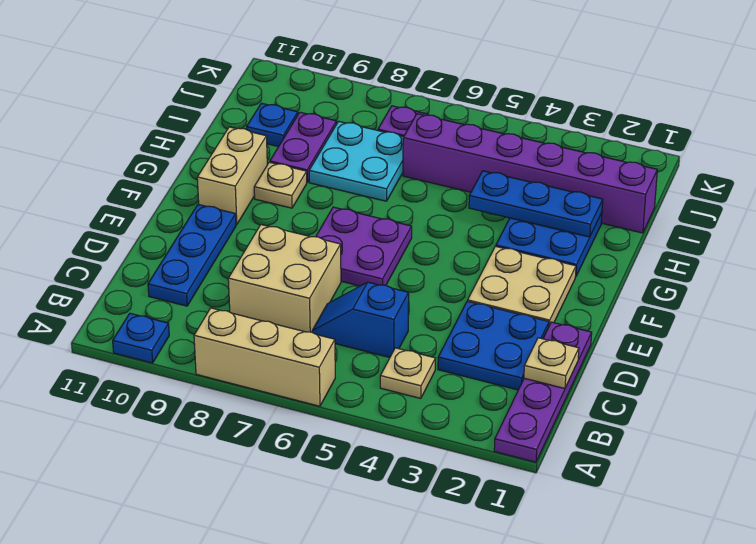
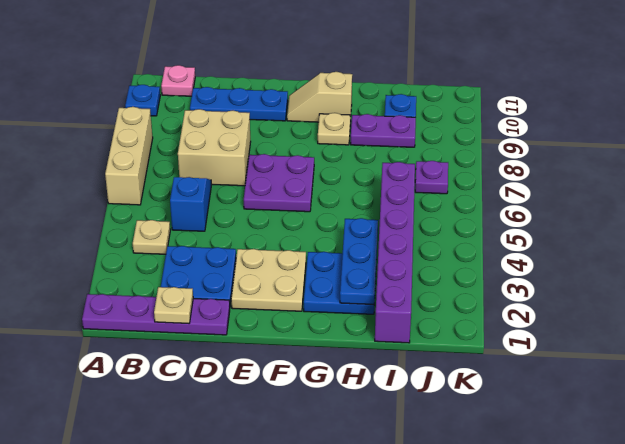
none -> pink plate B11 level 1
tan brick F10:G10 level 1 -> tan slope F10:G10 level 1 top G
cyan plate H7:I8 level 1 -> none

